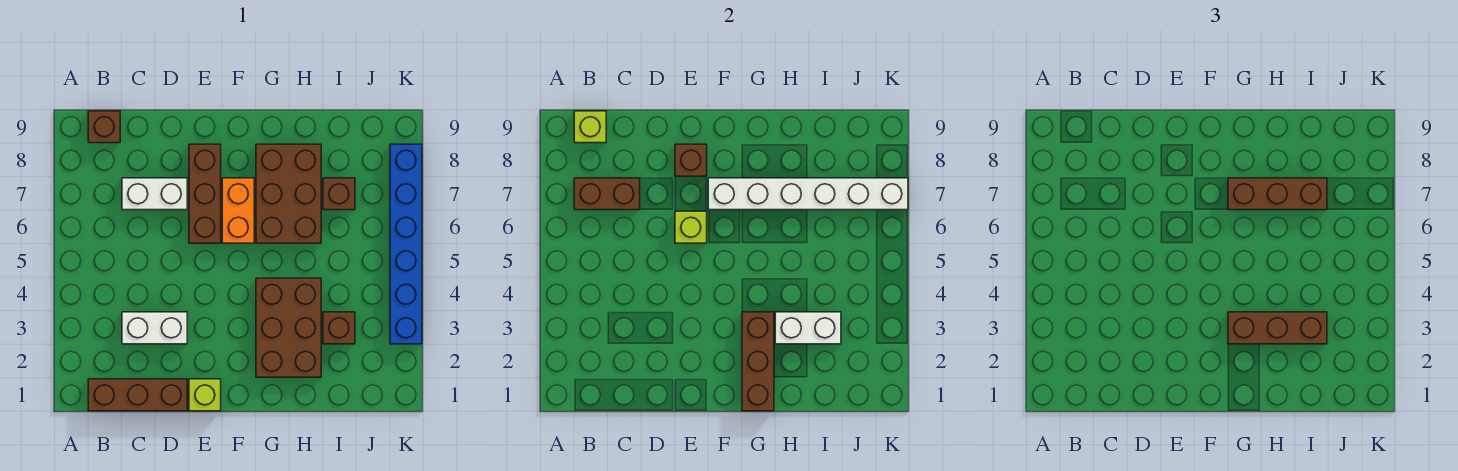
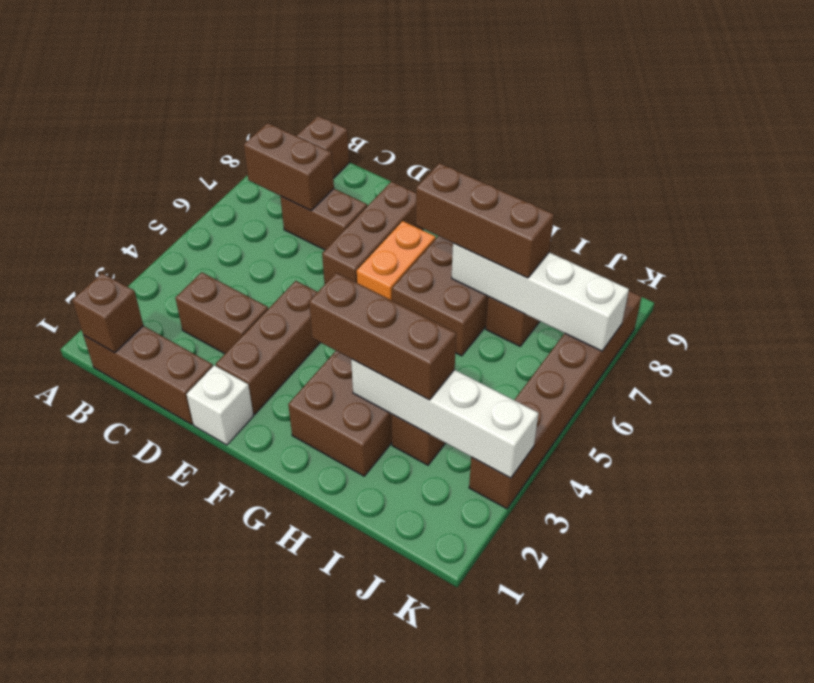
lime brick B9 level 2 -> none
white brick C3:D3 level 1 -> brown brick C3:D3 level 1
white brick C7:D7 level 1 -> brown brick C7:D7 level 1
lime brick E1 level 1 -> white brick E1 level 1
lime brick E6 level 2 -> none
brown brick E8 level 2 -> brown brick B1 level 2
white brick F7:K7 level 2 -> white brick H7:K7 level 2
brown brick G1:G3 level 2 -> brown brick E2:E4 level 1
white brick H3:I3 level 2 -> white brick H3:K3 level 2
blue brick K3:K8 level 1 -> brown brick K3:K8 level 1

